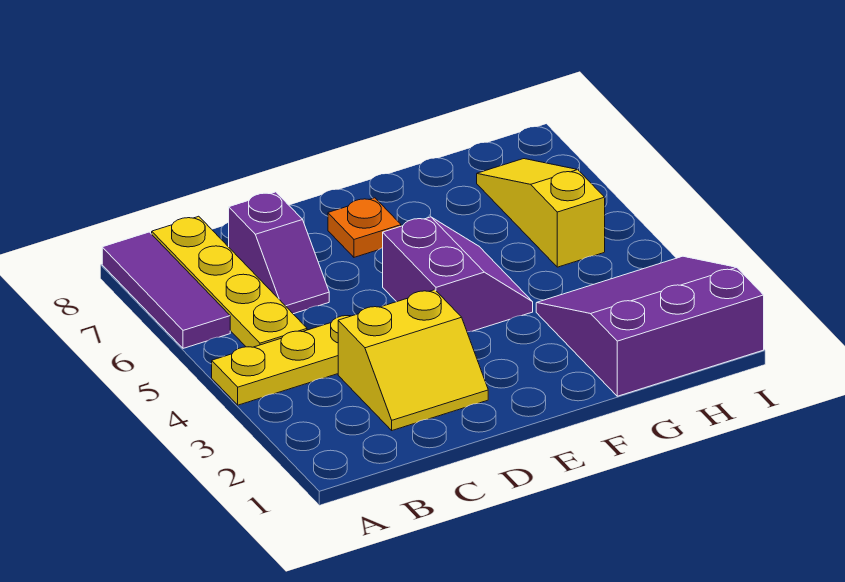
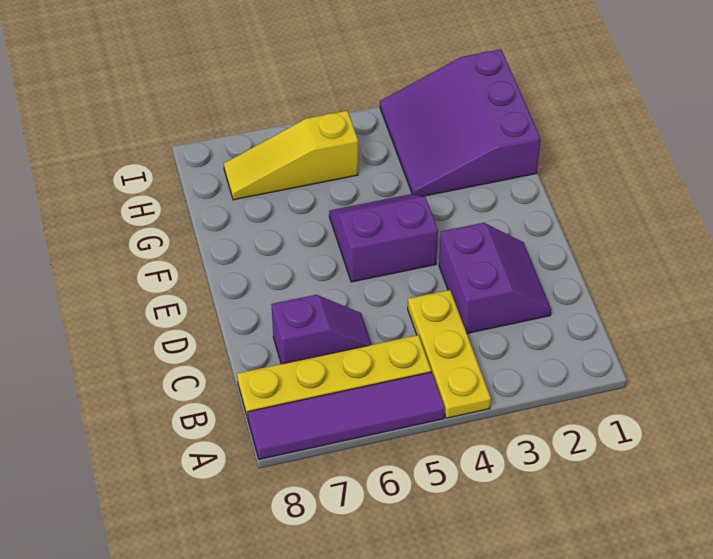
purple tile A6:A8 level 1 -> purple tile A5:A8 level 1
yellow slope C2:D3 level 1 top 3 -> purple slope C2:D3 level 1 top 3
orange plate E7 level 1 -> none

